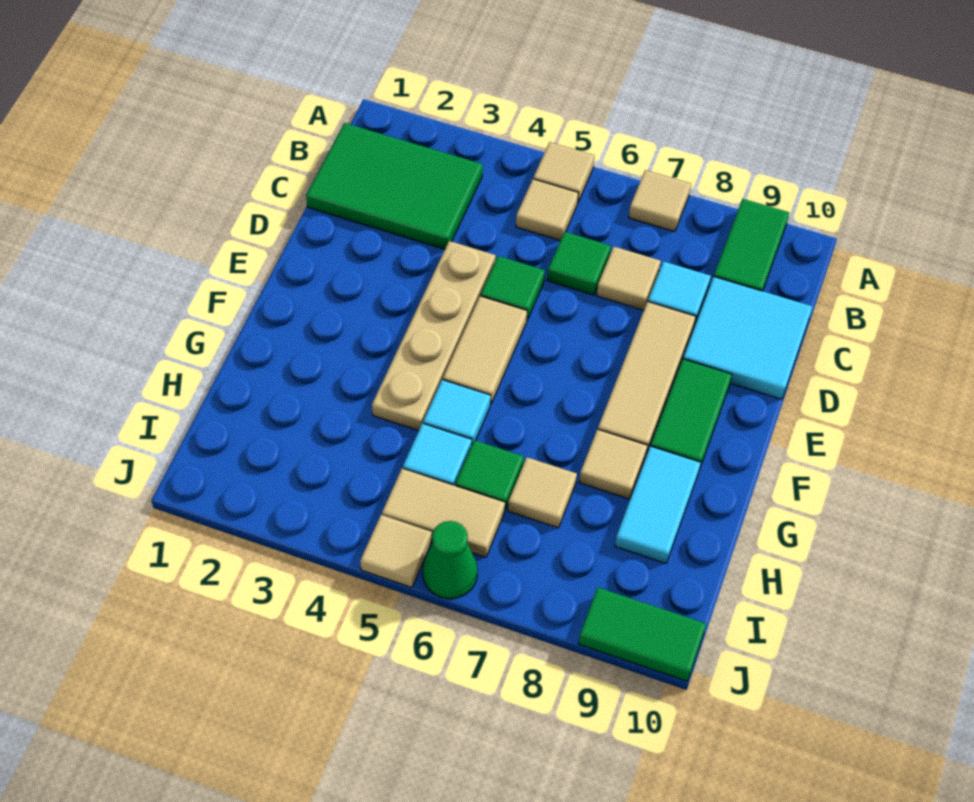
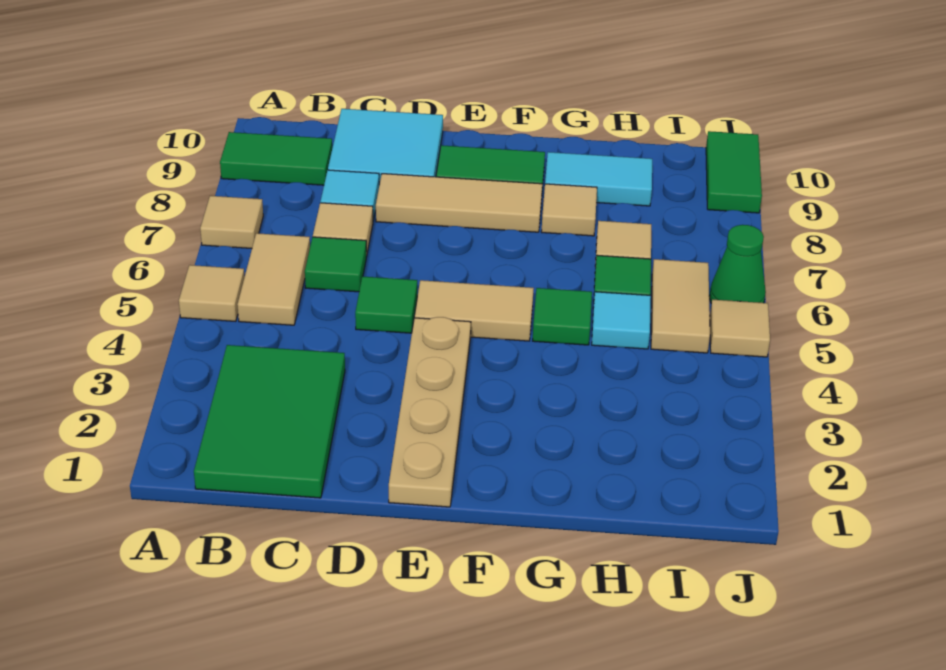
tan tile B5 level 1 -> tan tile B5:B6 level 1
tan plate D4:G4 level 1 -> tan plate E1:E4 level 1
cyan tile G5 level 1 -> green tile G5 level 1

